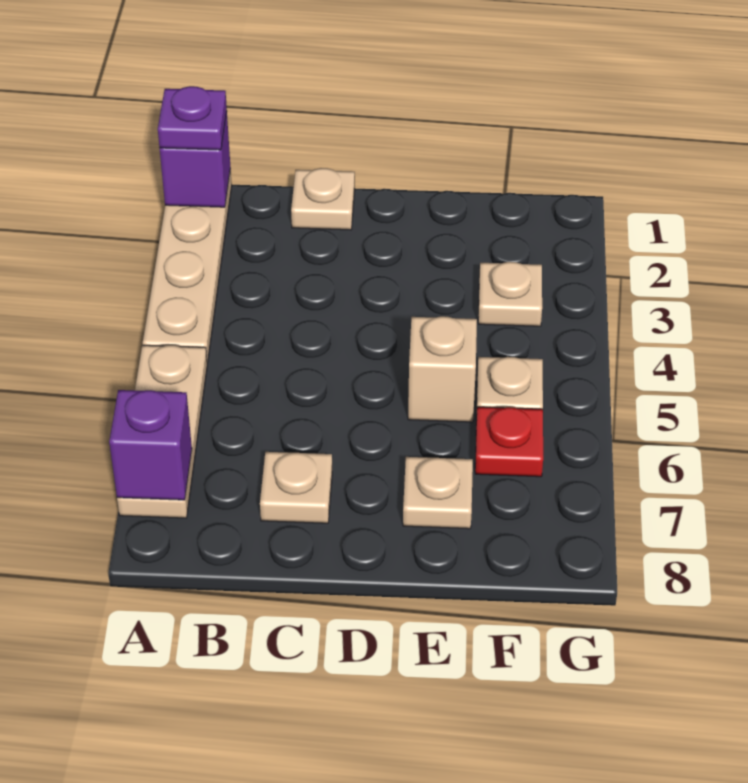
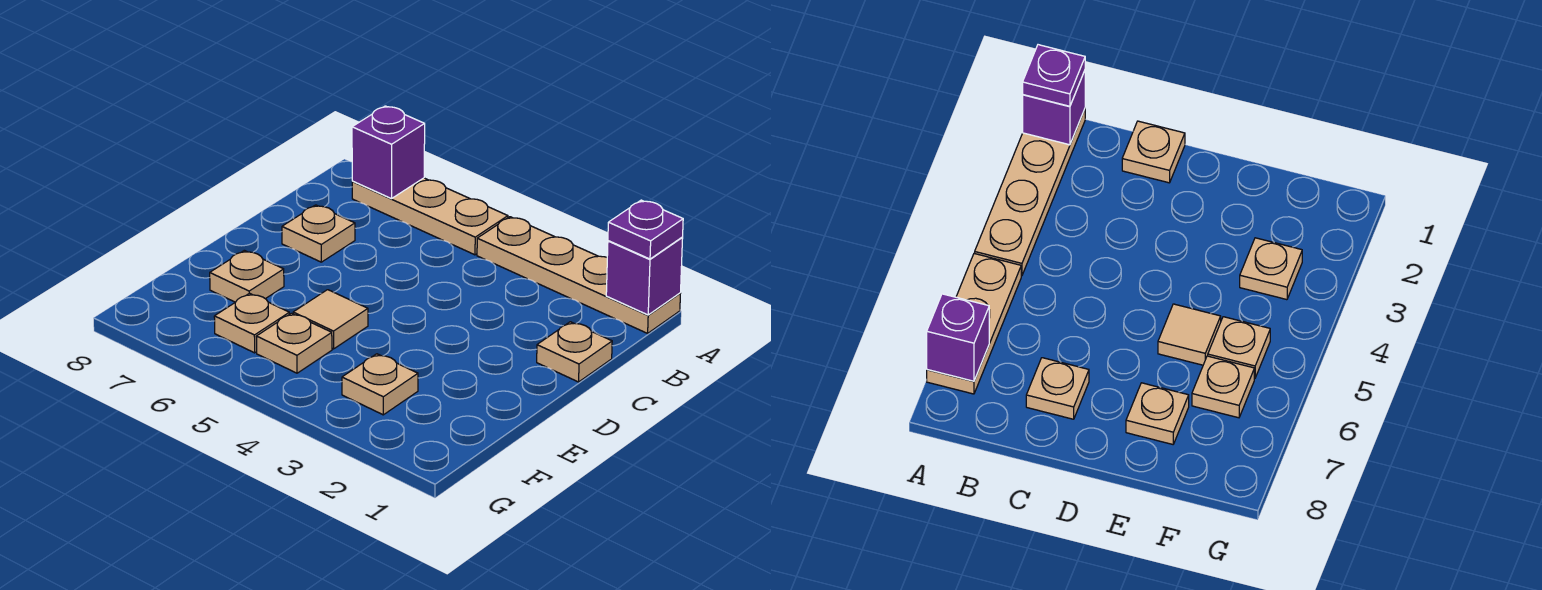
tan brick E5 level 1 -> tan tile E5 level 1
red plate F6 level 1 -> tan plate F6 level 1

